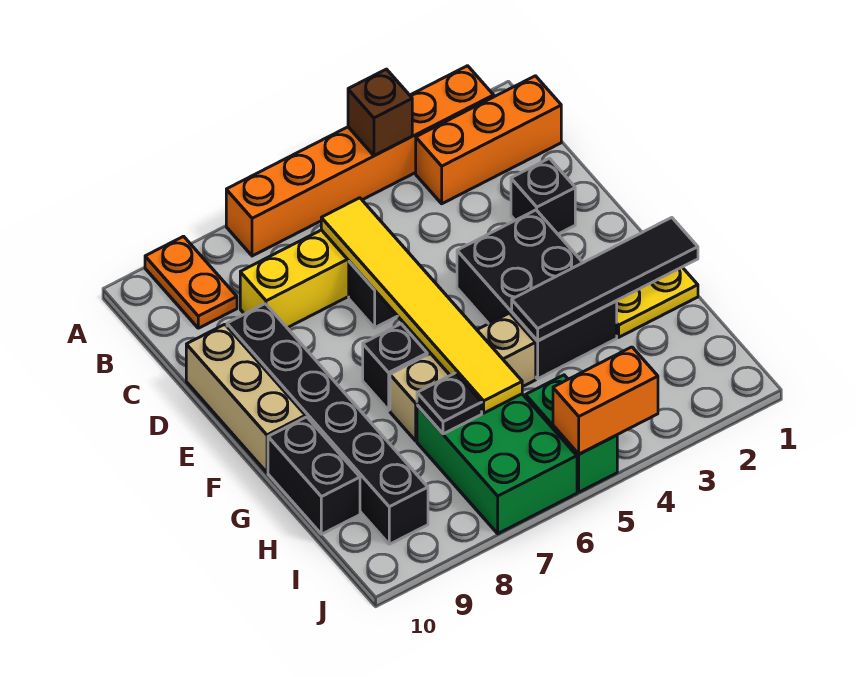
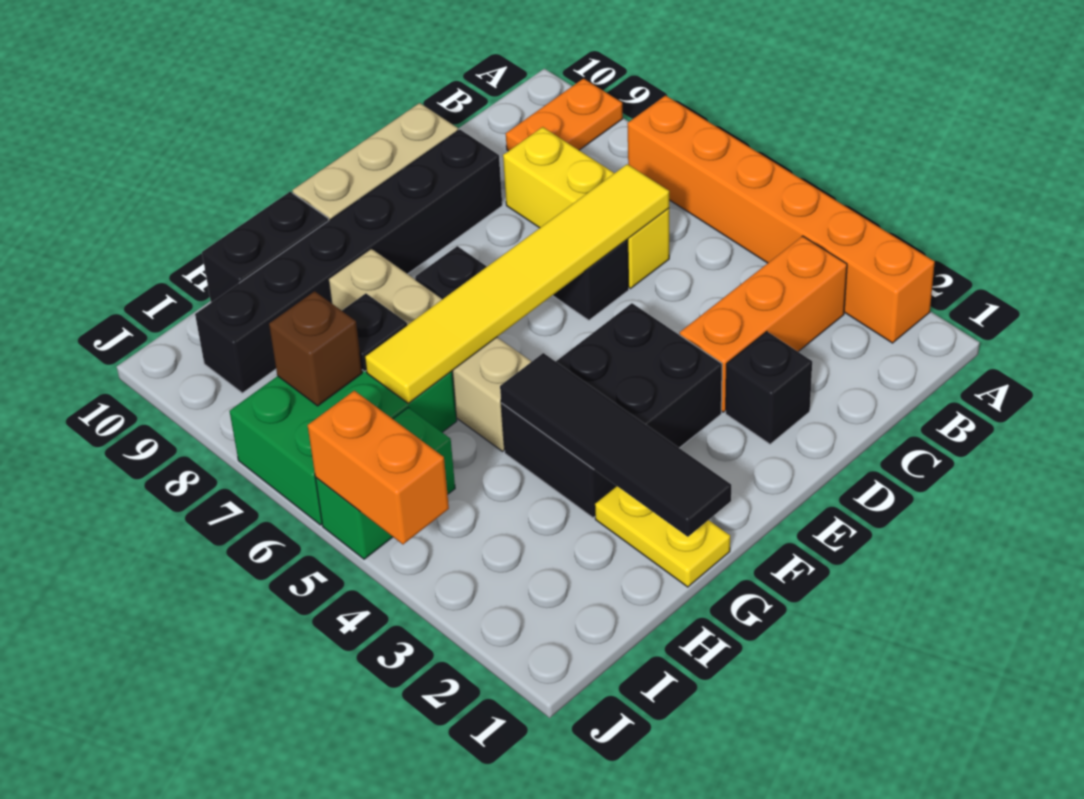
brown brick A4 level 2 -> brown brick I7 level 2
orange brick B1:B3 level 1 -> orange brick B3:D3 level 1
tan brick G5:G7 level 1 -> tan brick G5:G8 level 1

